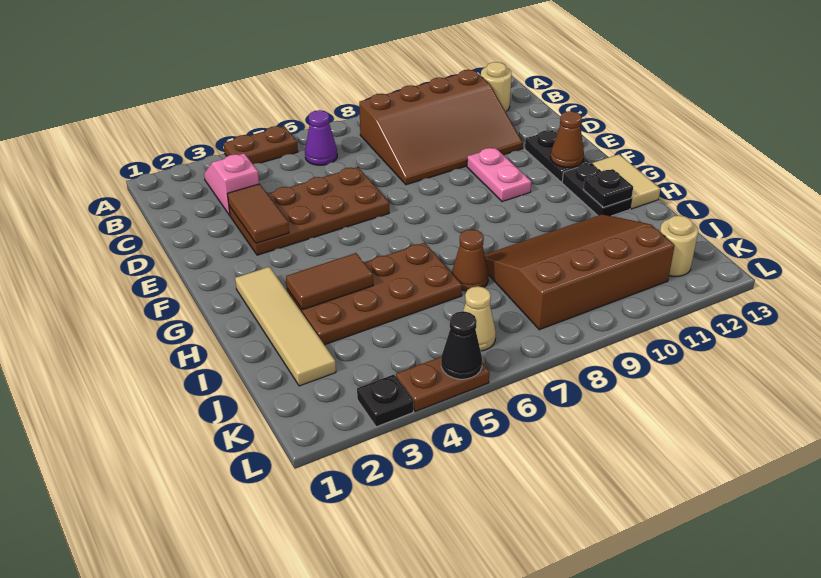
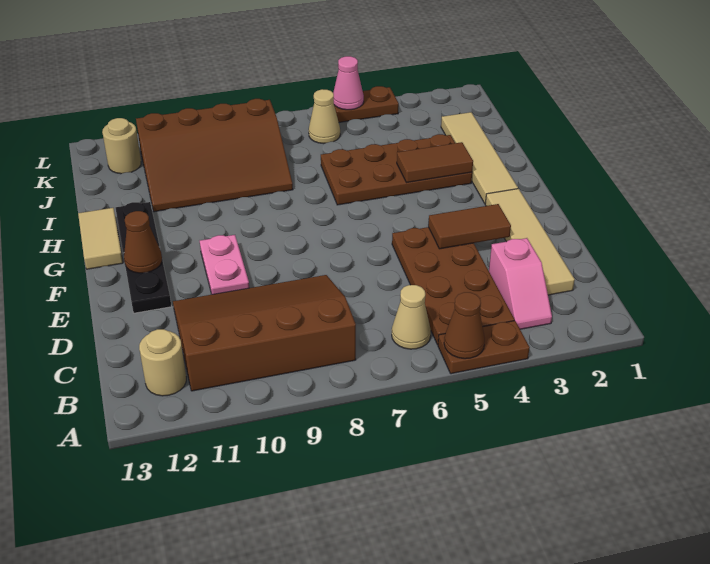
purple cone B6 level 1 -> tan cone B6 level 1
none -> tan tile C2:F2 level 1
brown plate D3:E6 level 1 -> brown plate B4:E5 level 1
brown tile D3:E3 level 2 -> brown tile E3:E4 level 2
black plate H12 level 2 -> none
brown cone I7 level 1 -> brown cone A5 level 2
black plate L3 level 1 -> none
black cone L5 level 2 -> pink cone L5 level 2

